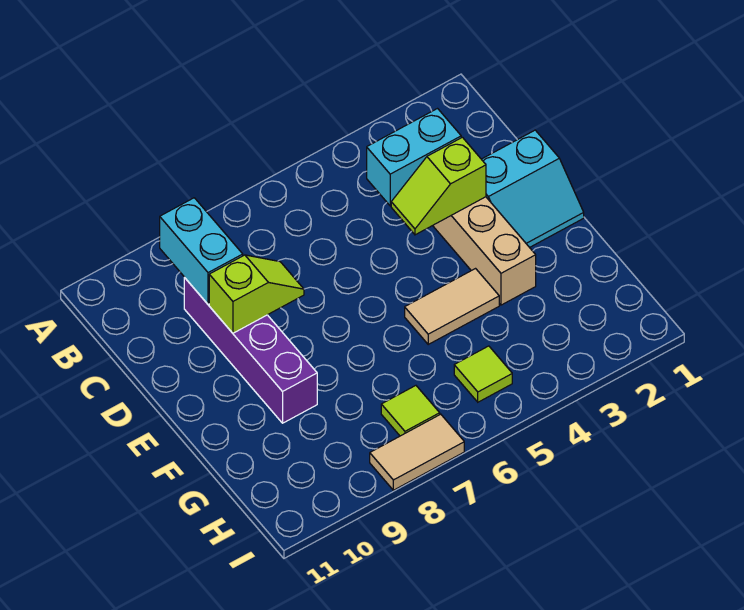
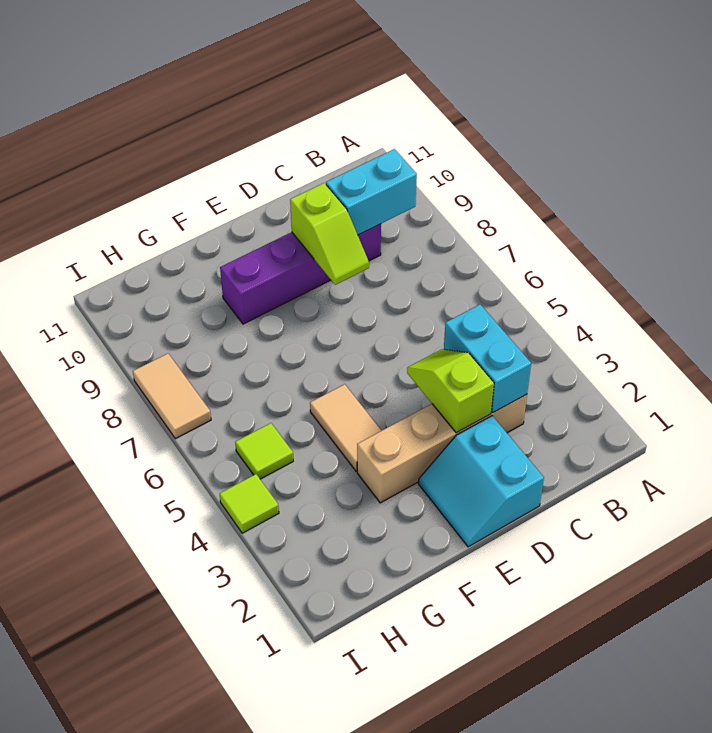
lime tile H7 level 1 -> lime tile I4 level 1

